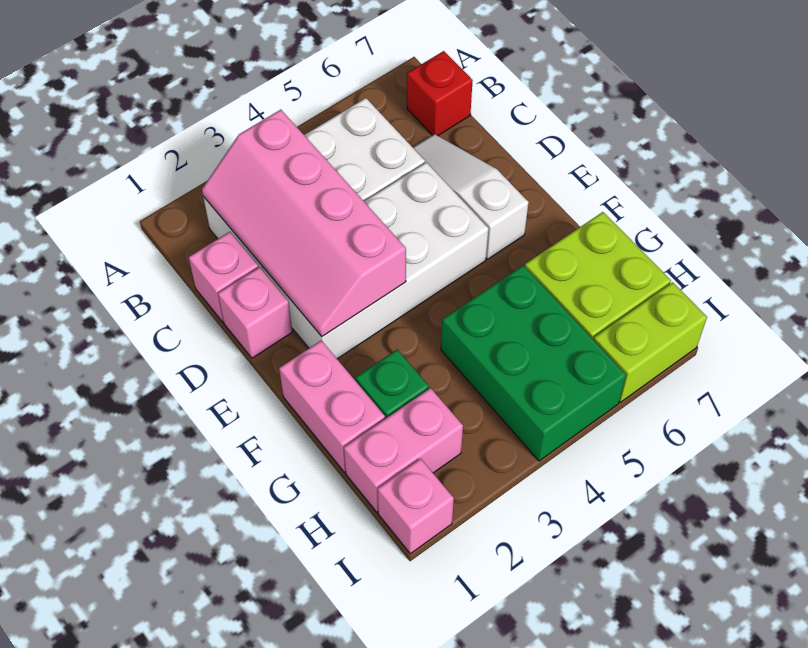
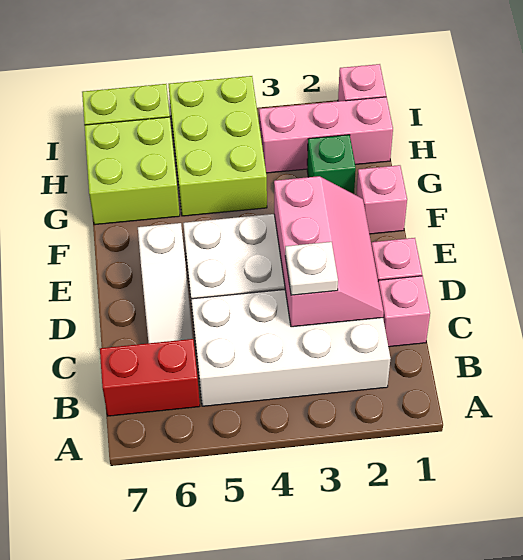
pink slope B2:E3 level 2 top 3 -> pink slope C2:E3 level 2 top 3
red brick B7 level 1 -> red brick B6:B7 level 1
none -> white plate C3 level 3
pink brick F1:G1 level 1 -> pink brick F1 level 1
green brick G4:I5 level 1 -> lime brick G4:I5 level 1
pink brick H1:H2 level 1 -> pink brick H1:H3 level 1

